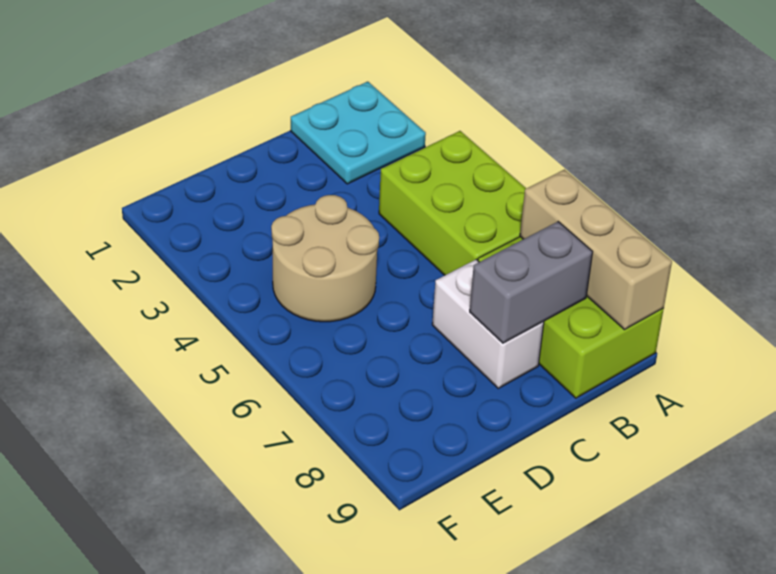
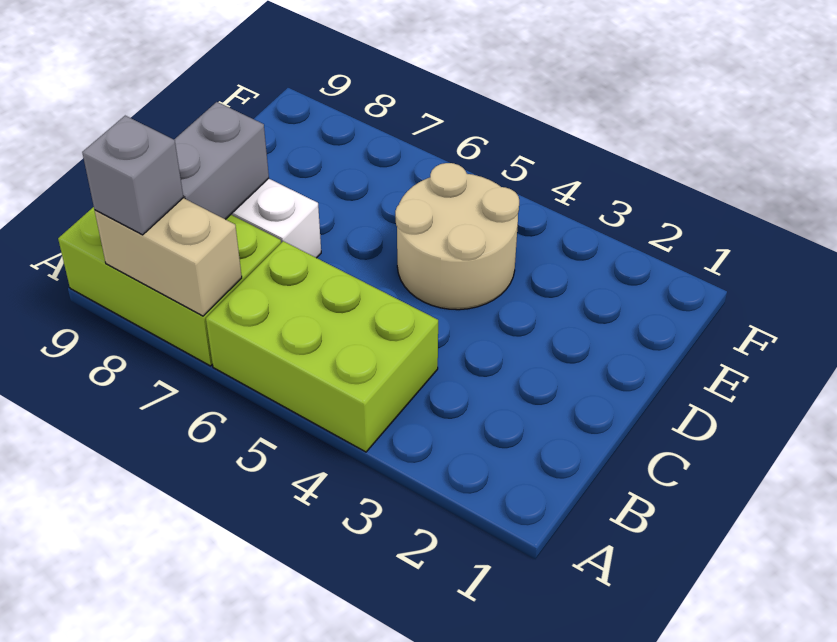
cyan plate A1:B2 level 1 -> none
tan brick A7:A9 level 2 -> tan brick A7:A8 level 2
none -> grey brick A8 level 3

